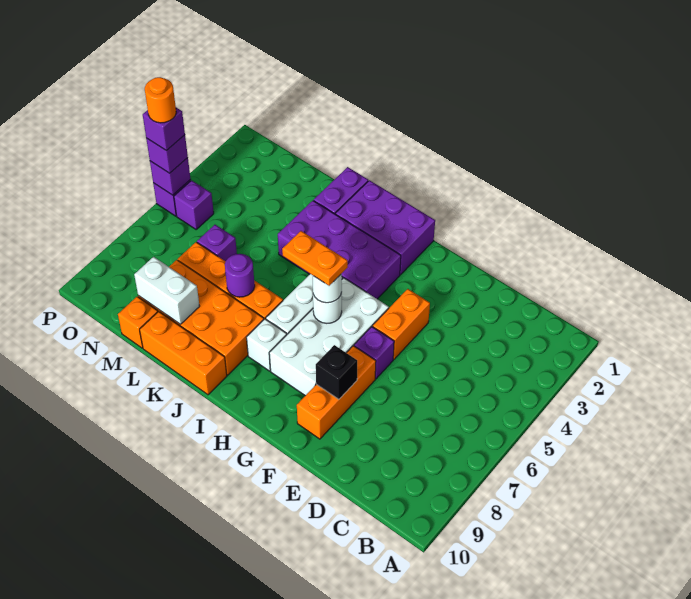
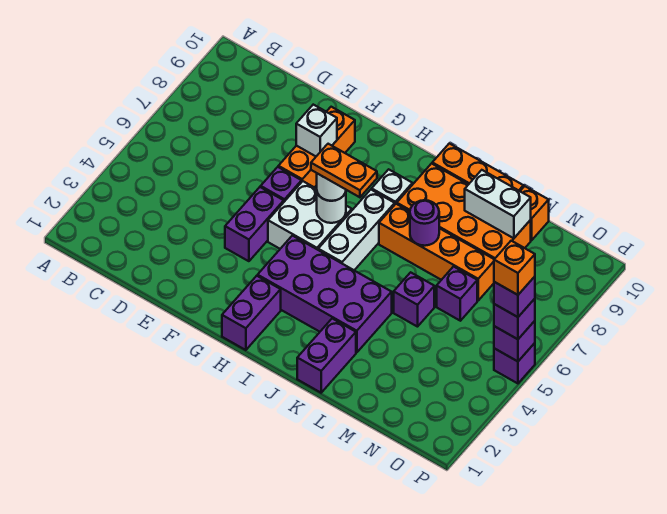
orange brick F4:F5 level 1 -> purple brick F4:F5 level 1
black brick F8 level 2 -> white brick F8 level 2
white brick G5:H8 level 1 -> white brick G5:H6 level 1
purple brick H1:J2 level 1 -> purple brick H1:H2 level 1
purple brick O5 level 1 -> purple brick L5 level 1
orange round brick P5 level 5 -> orange brick P5 level 5

